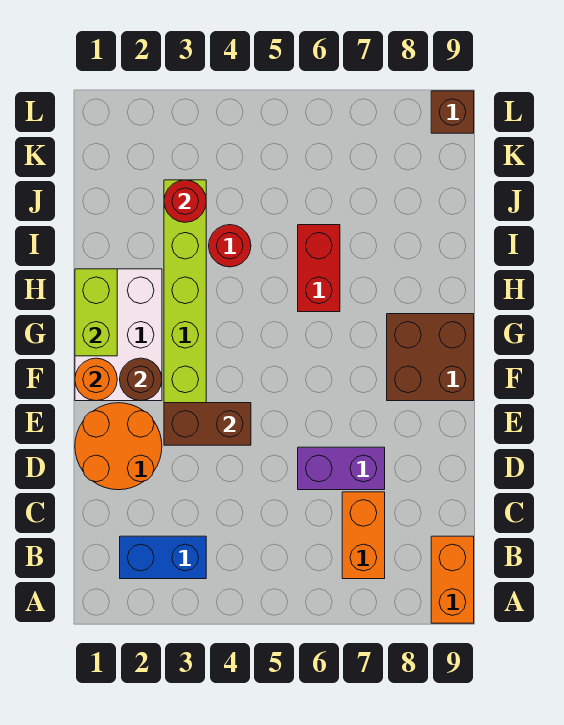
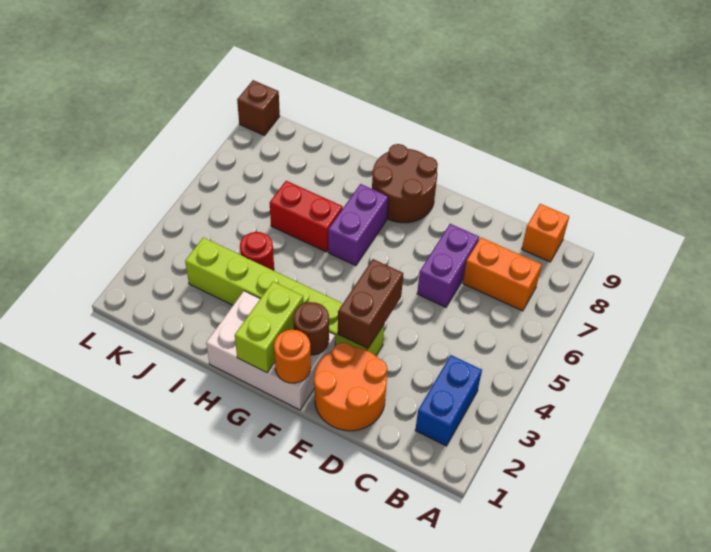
orange brick A9:B9 level 1 -> orange brick B9 level 1
brown brick F8:G9 level 1 -> brown round brick F8:G9 level 1
lime brick G1:H1 level 2 -> lime brick G1:G2 level 2
none -> purple brick G6:G7 level 1
red round brick J3 level 2 -> none

